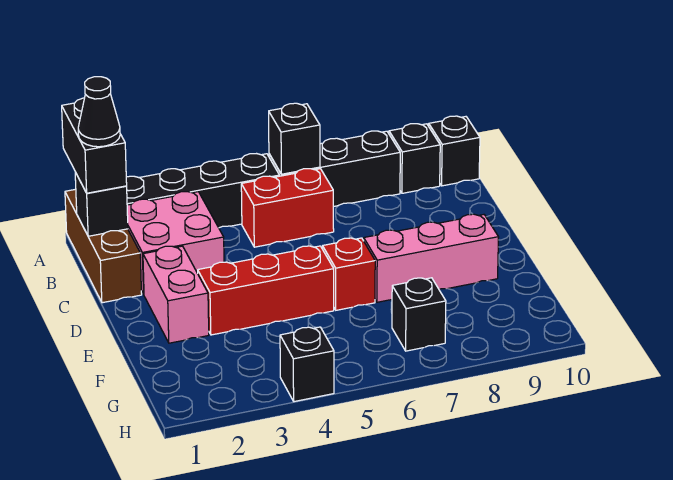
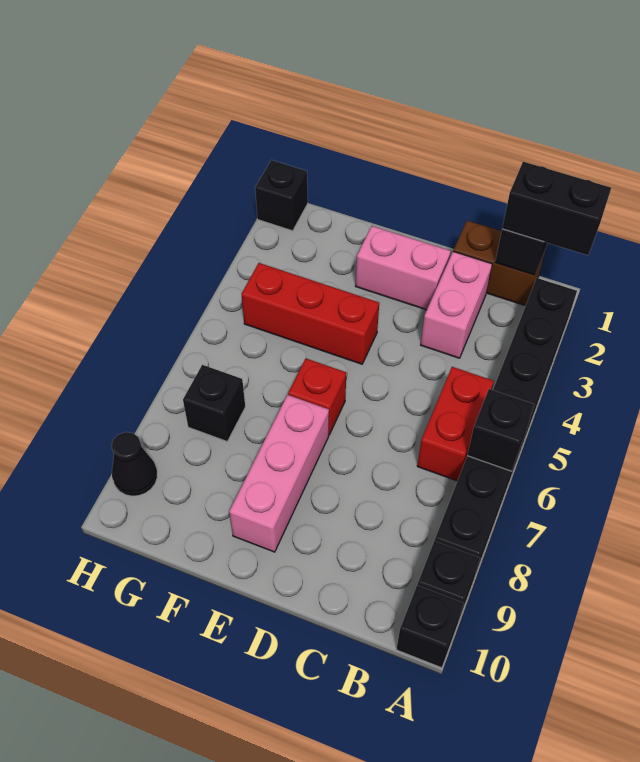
brown brick A1:C1 level 1 -> brown brick B1:C1 level 1
black cone B1 level 4 -> black cone H9 level 1
pink brick B2:C3 level 1 -> pink brick C2:C3 level 1
red brick E3:E5 level 1 -> red brick E4:G4 level 1
black brick H4 level 1 -> black brick H1 level 1

